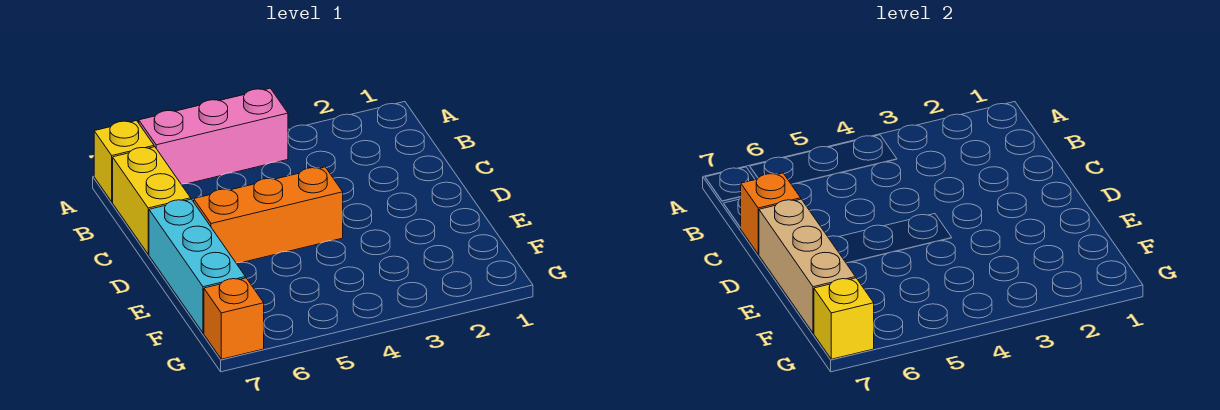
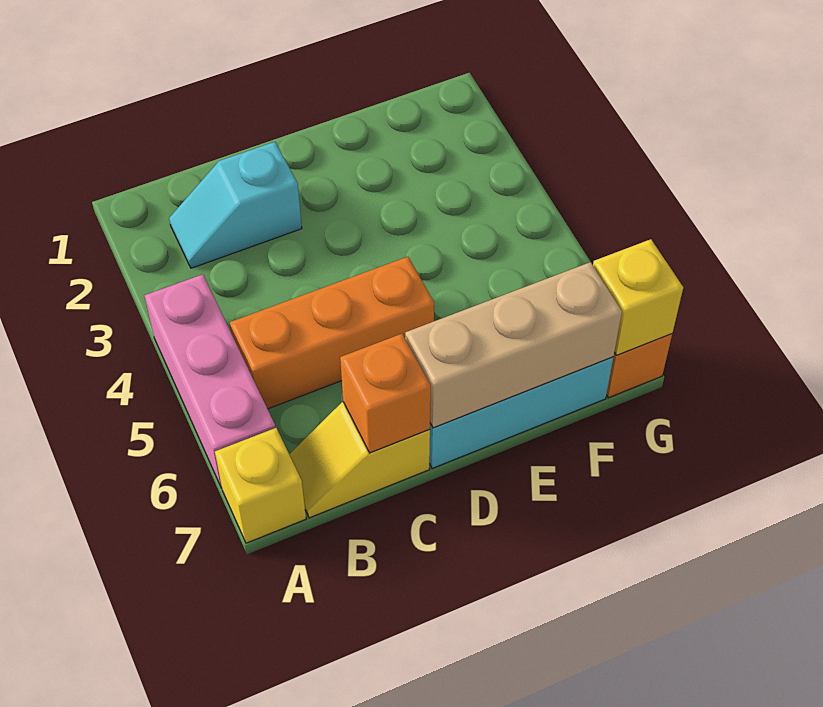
none -> cyan slope B2:C2 level 1 top C
yellow brick B7:C7 level 1 -> yellow slope B7:C7 level 1 top C
orange brick D4:D6 level 1 -> orange brick B5:D5 level 1

